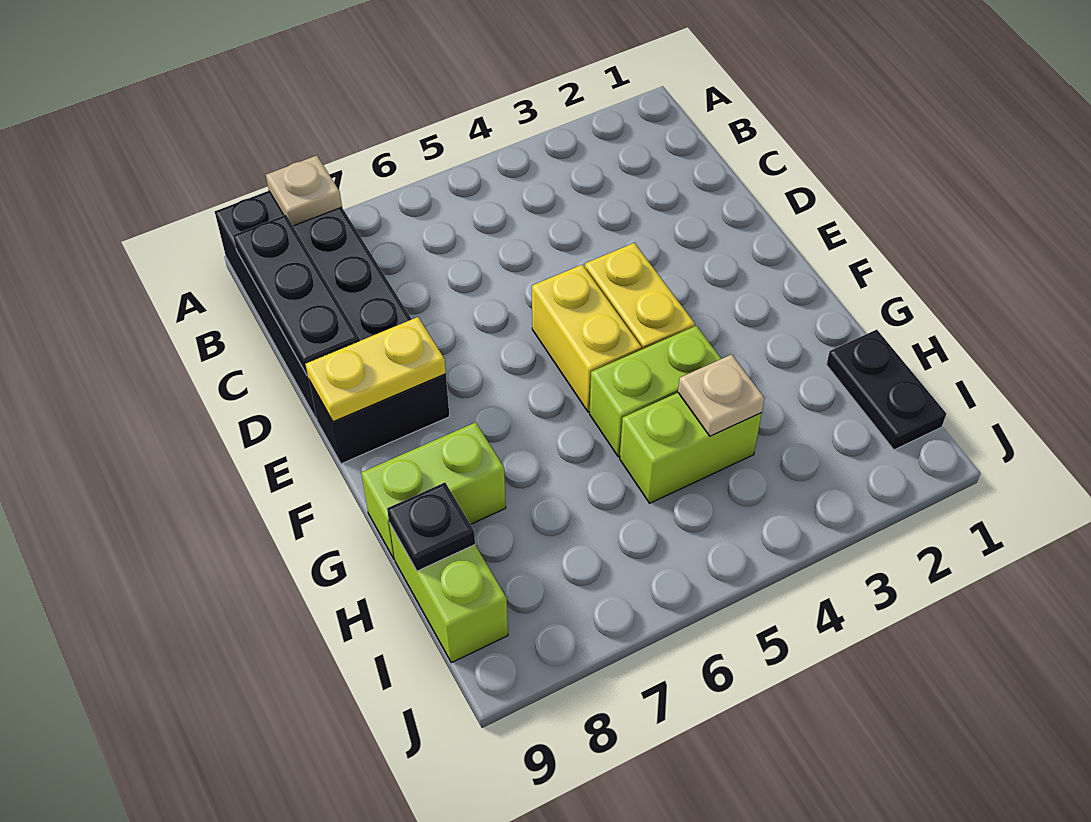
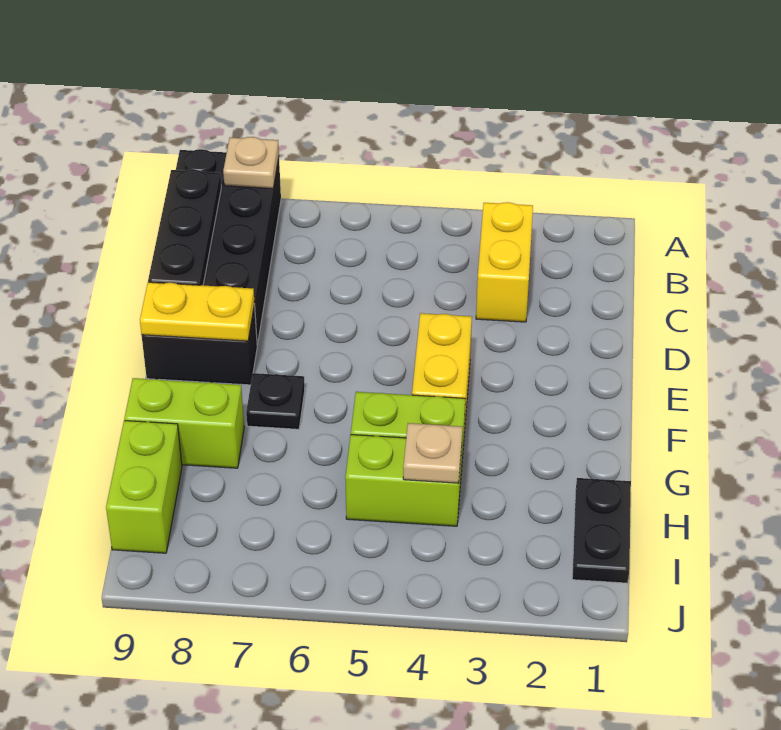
yellow brick E5:F5 level 1 -> yellow brick B3:C3 level 1
black plate H9 level 2 -> black plate F7 level 1

